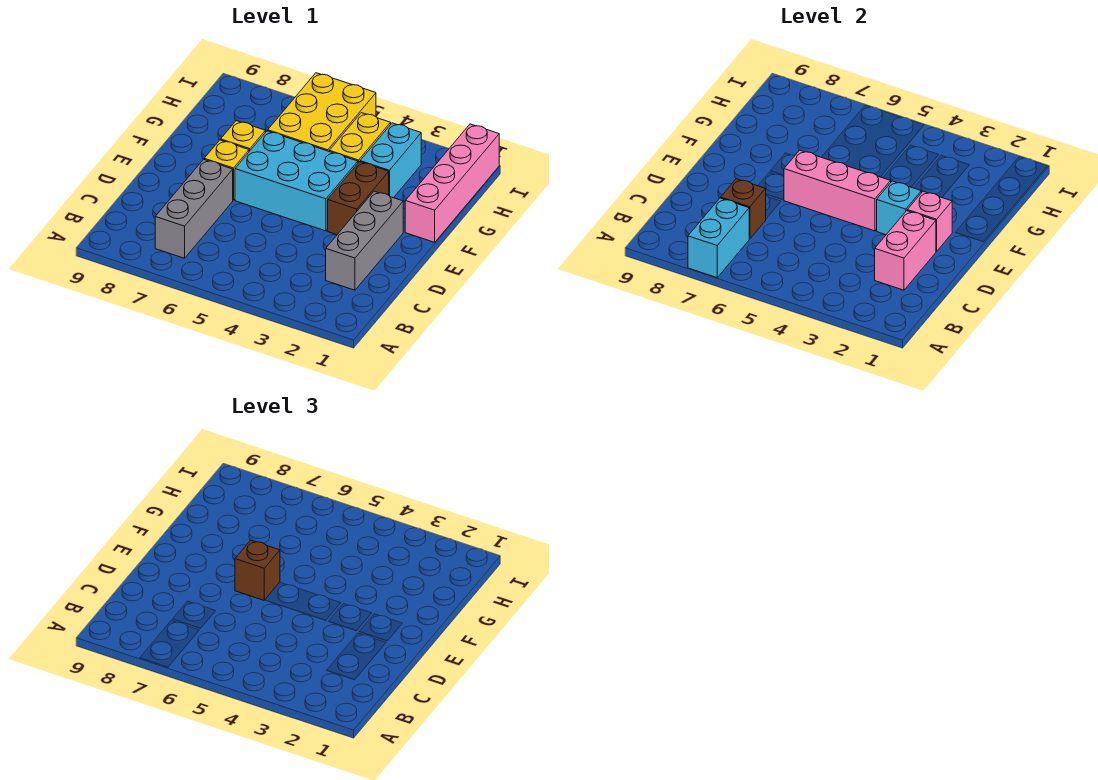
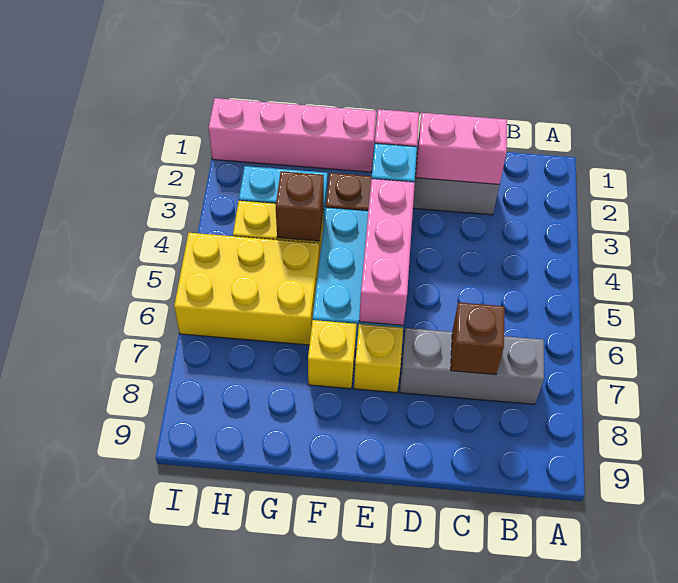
cyan brick A7:B7 level 2 -> none
brown brick E6 level 3 -> brown brick G4 level 2

